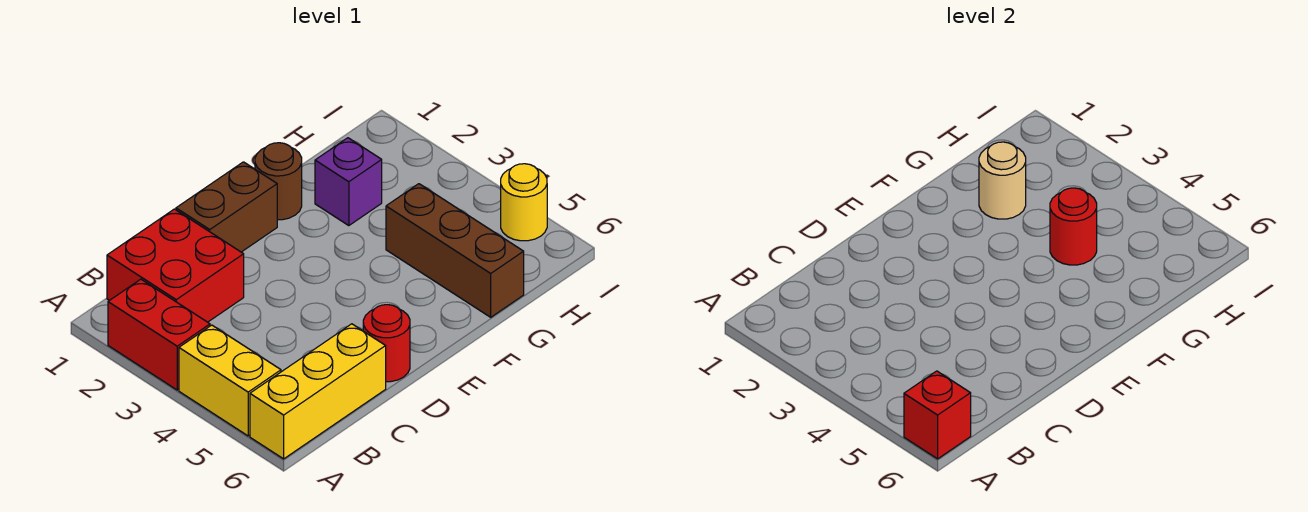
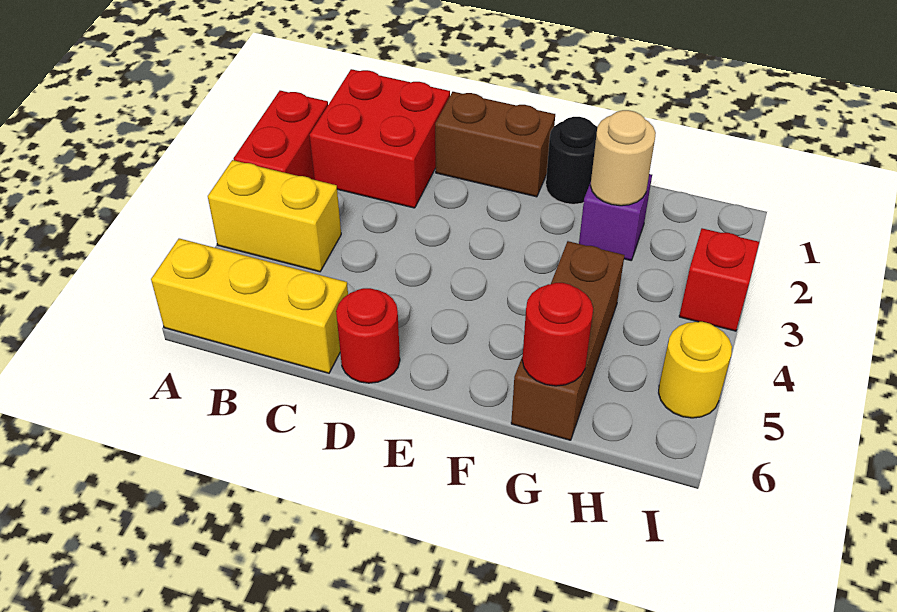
yellow brick A4:A5 level 1 -> yellow brick A4:B4 level 1
red brick A6 level 2 -> red brick I3 level 1
brown round brick F1 level 1 -> black round brick F1 level 1
red round brick G4 level 2 -> red round brick G6 level 2

